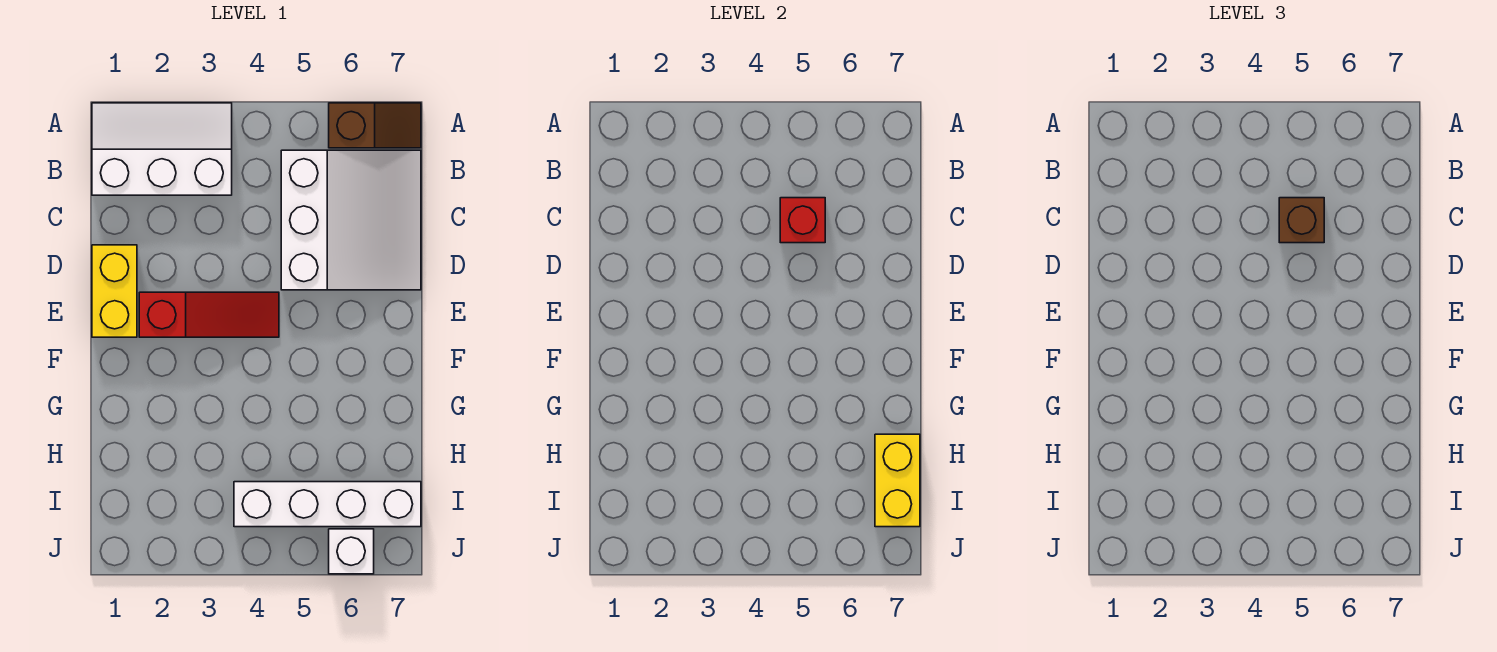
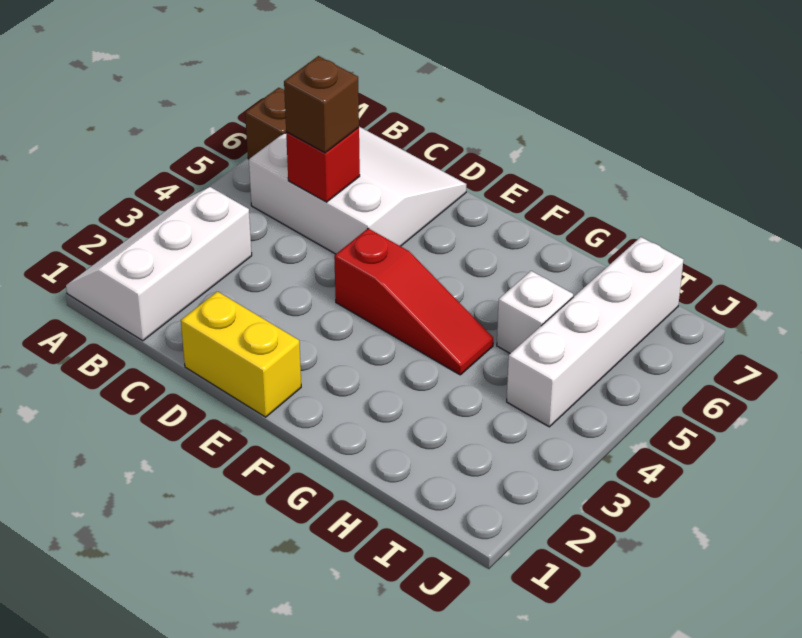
red slope E2:E4 level 1 top 2 -> red slope E4:G4 level 1 top E
yellow brick H7:I7 level 2 -> none
white brick J6 level 1 -> white brick H5 level 1

